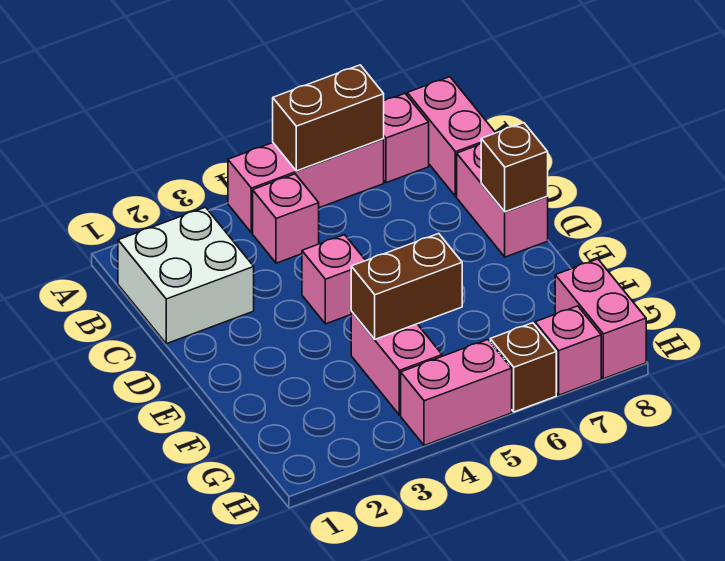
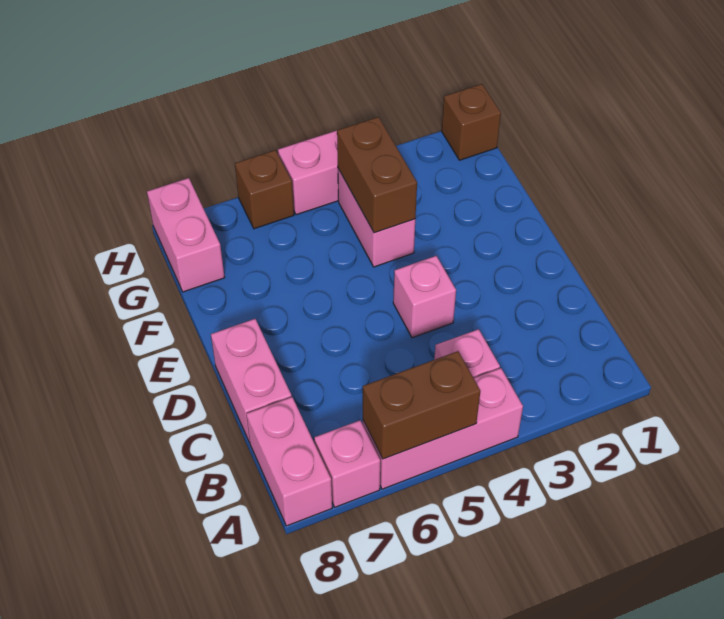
white brick B1:C2 level 1 -> none
brown brick D8 level 2 -> brown brick H1 level 1
brown brick F4:F5 level 2 -> brown brick F4:G4 level 2
pink brick H7 level 1 -> none

